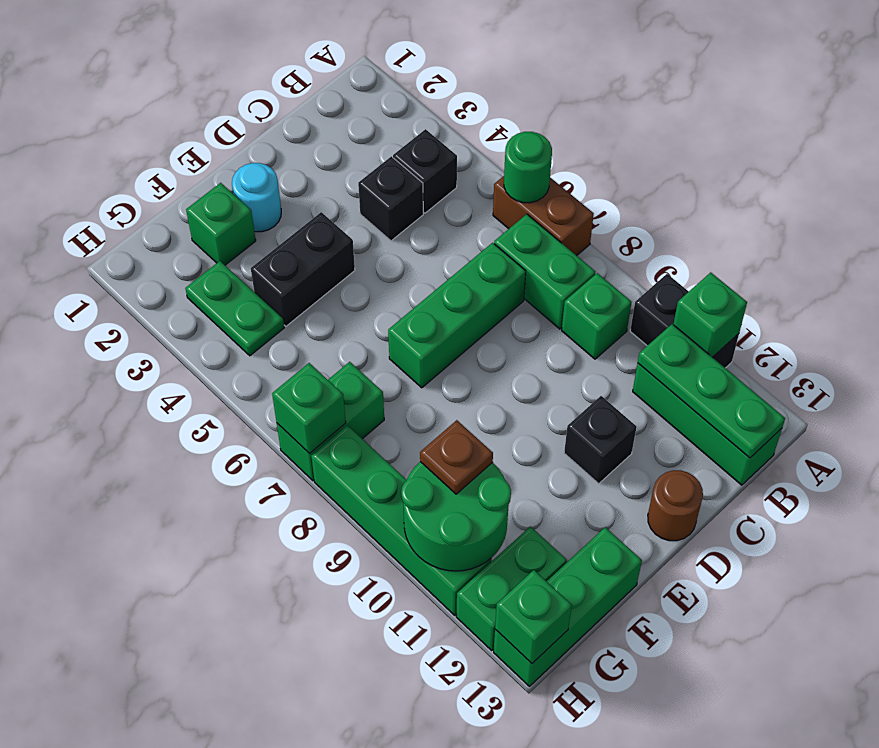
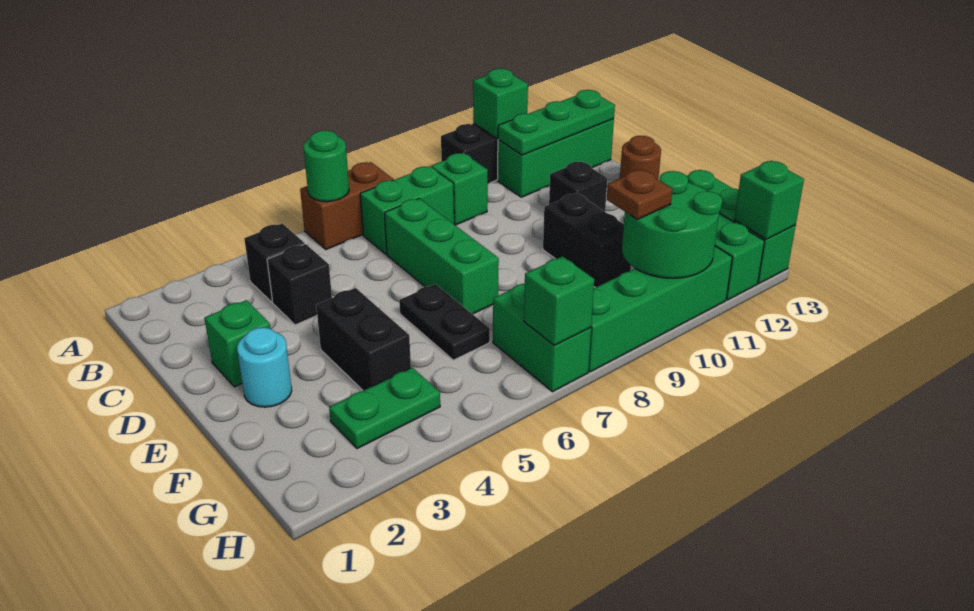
none -> black plate E6:F6 level 1
none -> black brick E10:F10 level 1
green brick F2 level 1 -> green brick D2 level 1

